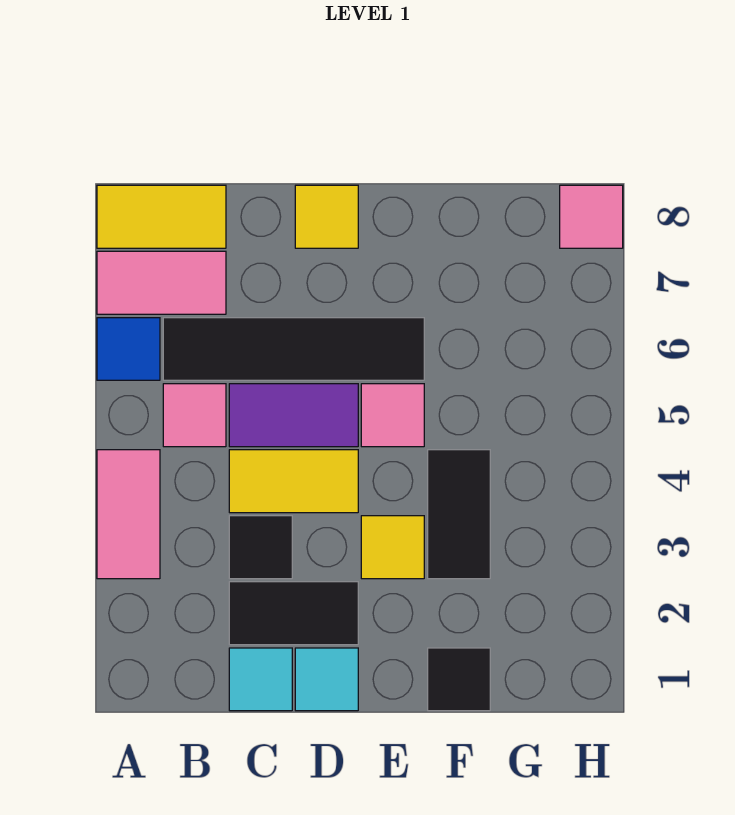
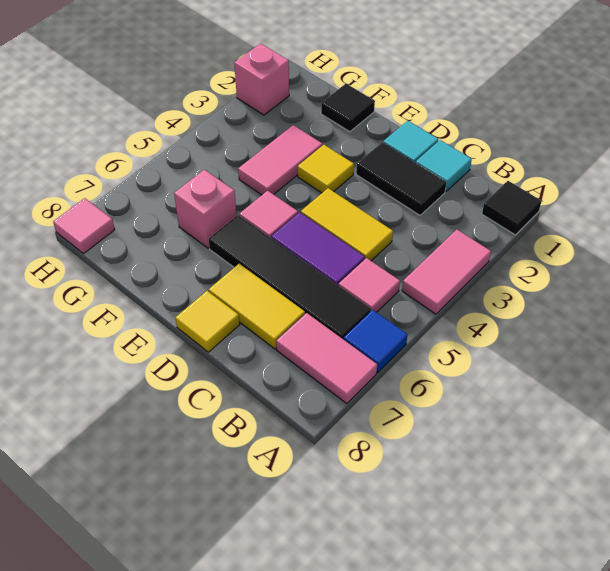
yellow tile A8:B8 level 1 -> yellow tile C7:D7 level 1
black tile C3 level 1 -> black tile A1 level 1
black tile F3:F4 level 1 -> pink tile F3:F4 level 1
none -> pink brick F6 level 1
none -> pink brick H2 level 1

